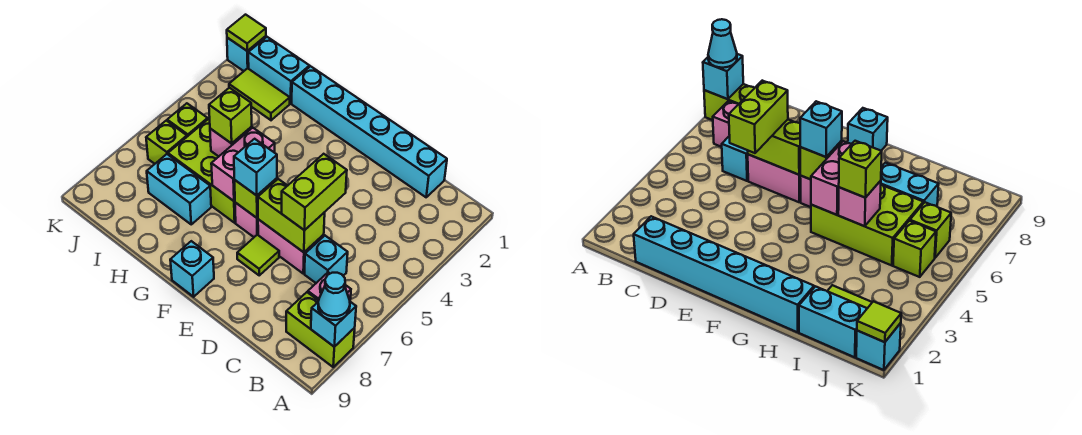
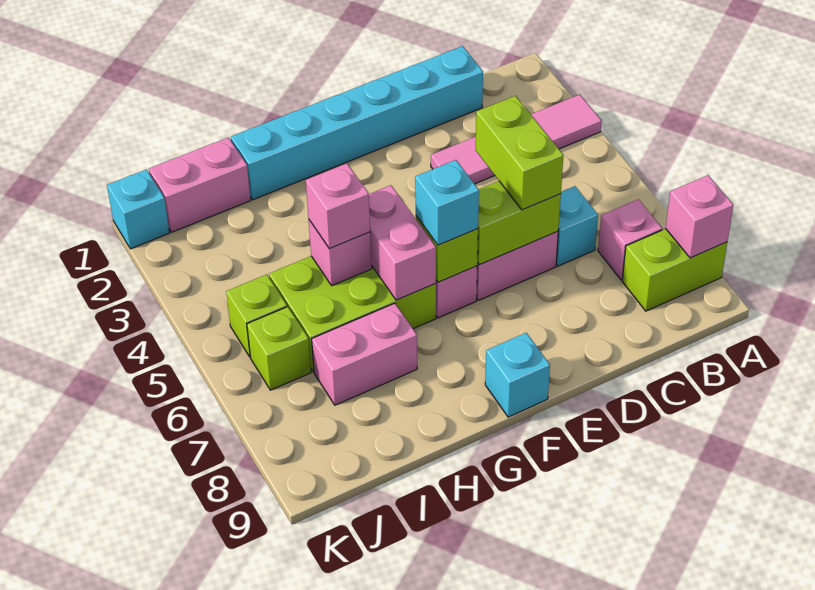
none -> pink tile A3:D3 level 1
cyan brick A8 level 2 -> pink brick A8 level 2
cyan cone A8 level 3 -> none
lime tile E7 level 1 -> none
lime brick H5 level 3 -> pink brick H5 level 3
cyan brick H7:I7 level 1 -> pink brick H7:I7 level 1
cyan brick I1:J1 level 1 -> pink brick I1:J1 level 1
lime tile I2:J2 level 1 -> none
lime tile K1 level 2 -> none

